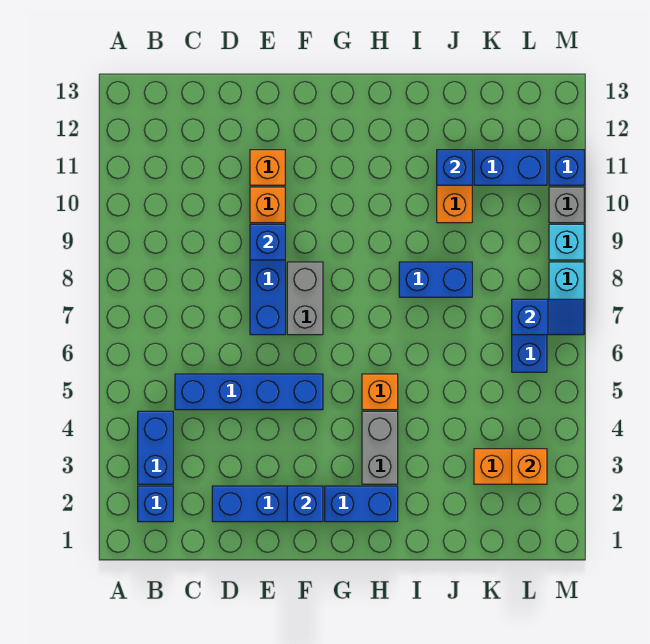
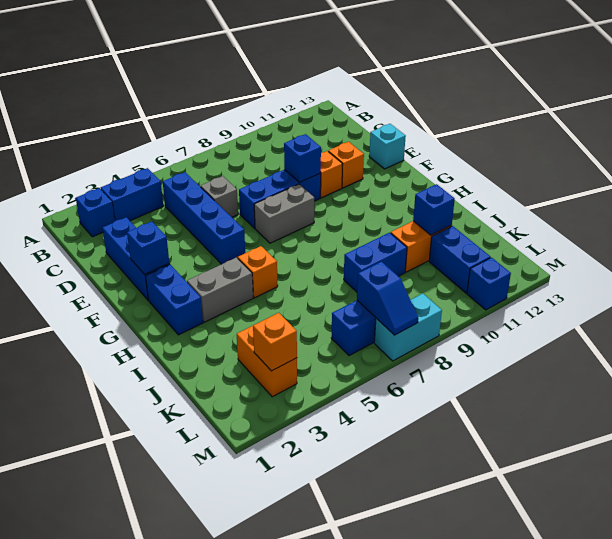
blue brick I8:J8 level 1 -> blue brick J8:J9 level 1
cyan brick M9 level 1 -> cyan brick E13 level 1
grey brick M10 level 1 -> grey brick D6 level 1

